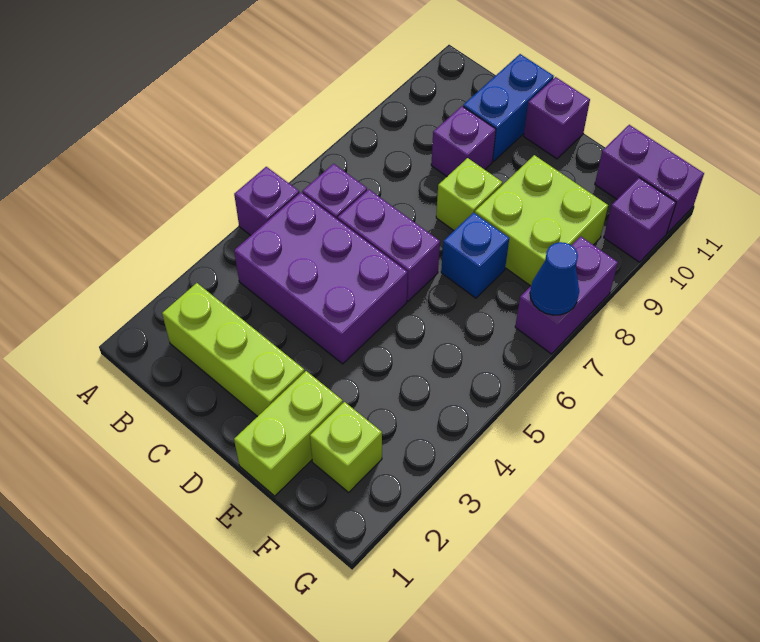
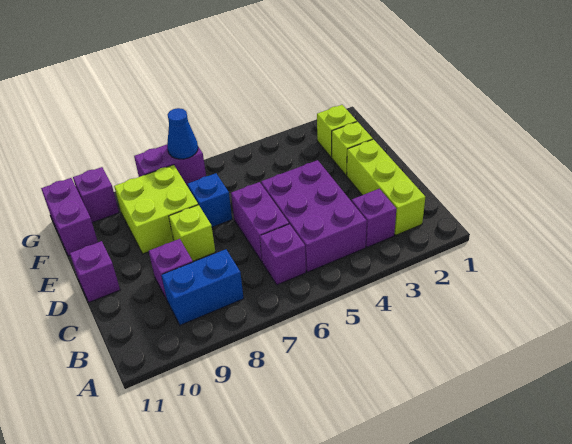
purple brick A5 level 1 -> purple brick B3 level 1
blue brick C10:C11 level 1 -> blue brick B8:B9 level 1
lime brick E1:E2 level 1 -> lime brick E2 level 1

